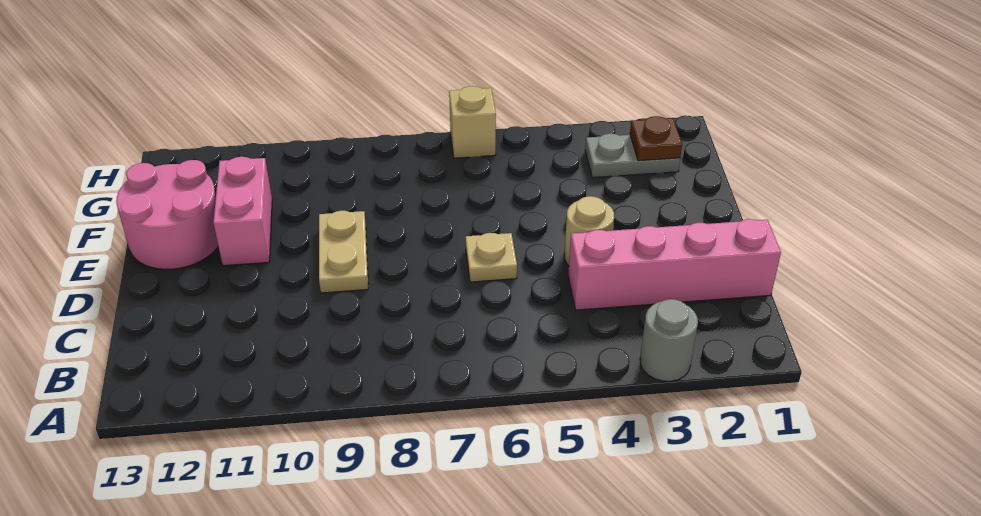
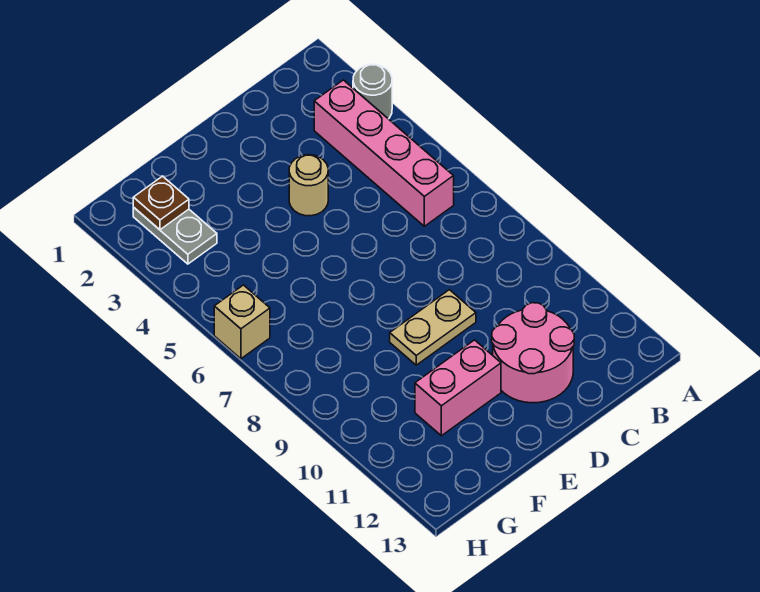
pink brick C1:C4 level 1 -> pink brick B3:B6 level 1
tan plate D6 level 1 -> none
pink round brick E12:F13 level 1 -> pink round brick C11:D12 level 1

